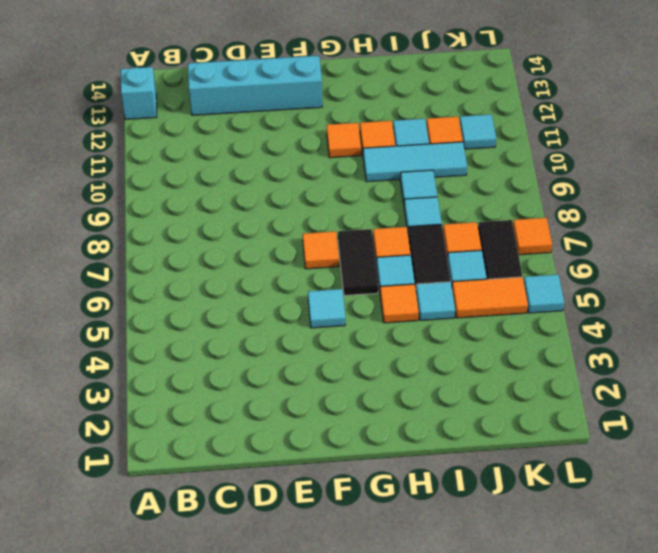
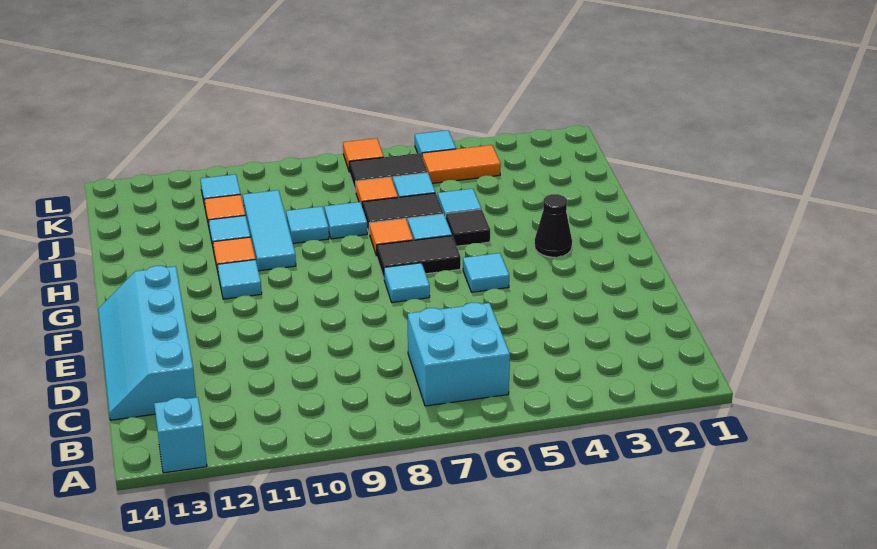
none -> cyan brick B6:C7 level 1
orange tile F7 level 1 -> cyan tile F7 level 1
none -> black cone G3 level 1
orange tile G11 level 1 -> cyan tile G11 level 1
orange tile H5 level 1 -> black tile H5 level 1
orange tile J5:K5 level 1 -> orange tile K4:K5 level 1

